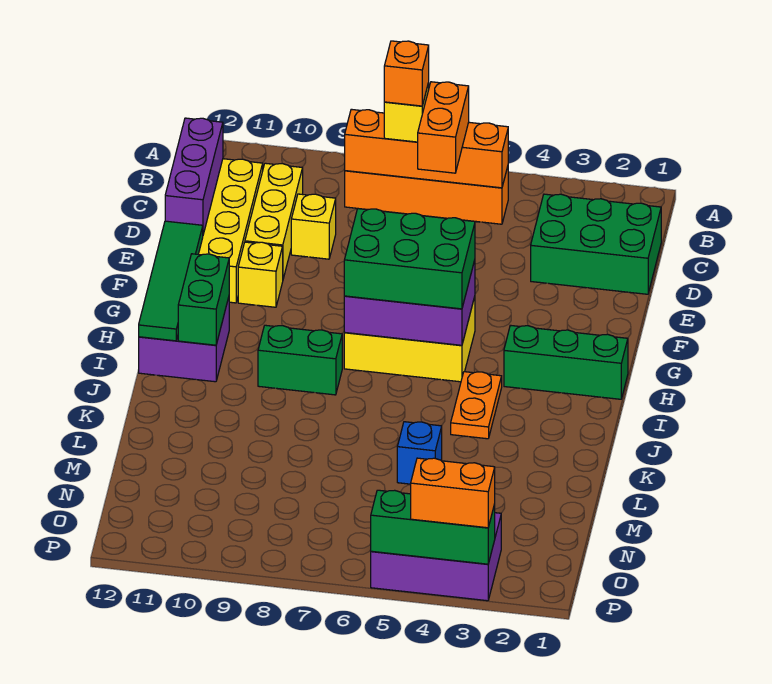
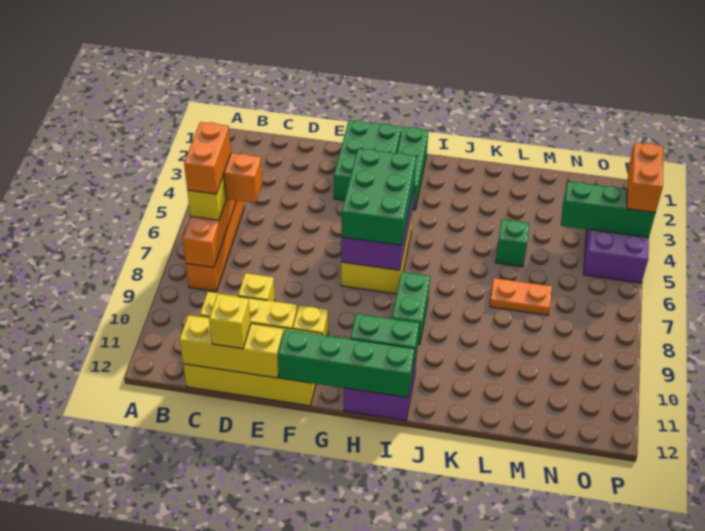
orange brick B7 level 4 -> orange brick B6:B7 level 4
green brick C1:D3 level 1 -> green brick F1:G3 level 1
purple brick C12:E12 level 2 -> yellow brick C12:E12 level 2
none -> yellow brick D12 level 3
green tile F12:I12 level 2 -> green brick F12:I12 level 2
orange plate I4:J4 level 1 -> orange plate L7:M7 level 1
blue brick L5 level 1 -> green brick L5 level 1
green brick P3:P5 level 2 -> green brick N4:P4 level 2

